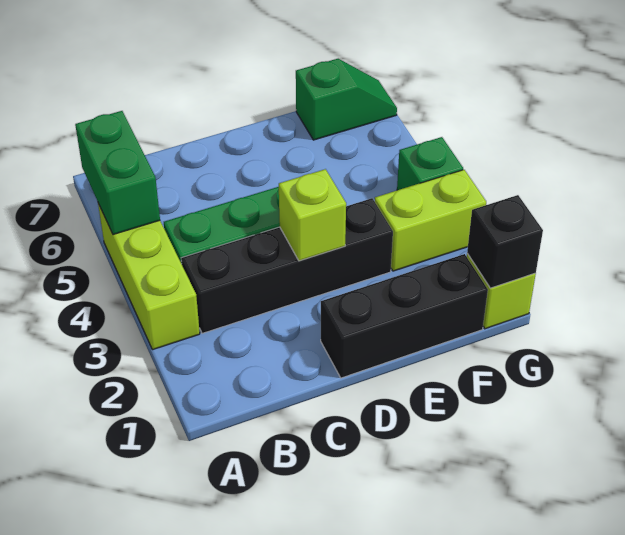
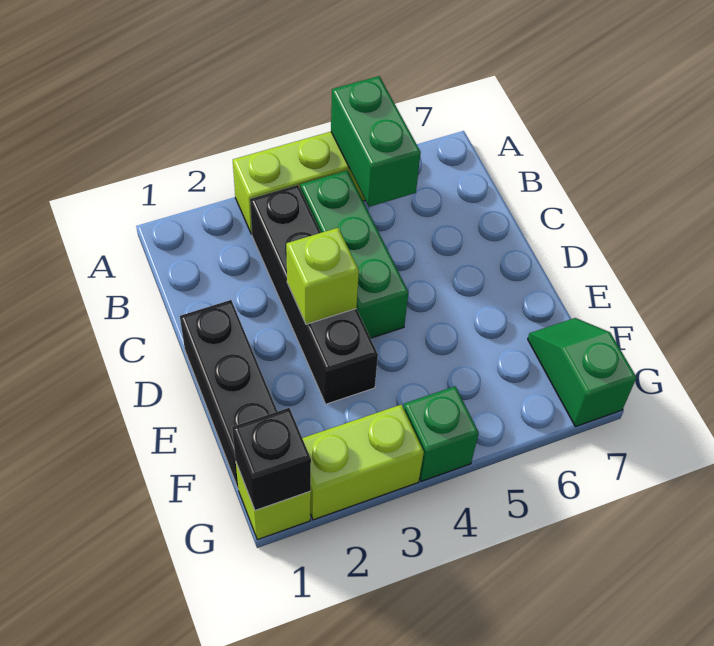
green brick A5:A6 level 2 -> green brick A5:B5 level 2
lime brick F3:G3 level 1 -> lime brick G2:G3 level 1
green slope F7:G7 level 1 top F -> green slope F7:G7 level 1 top G

